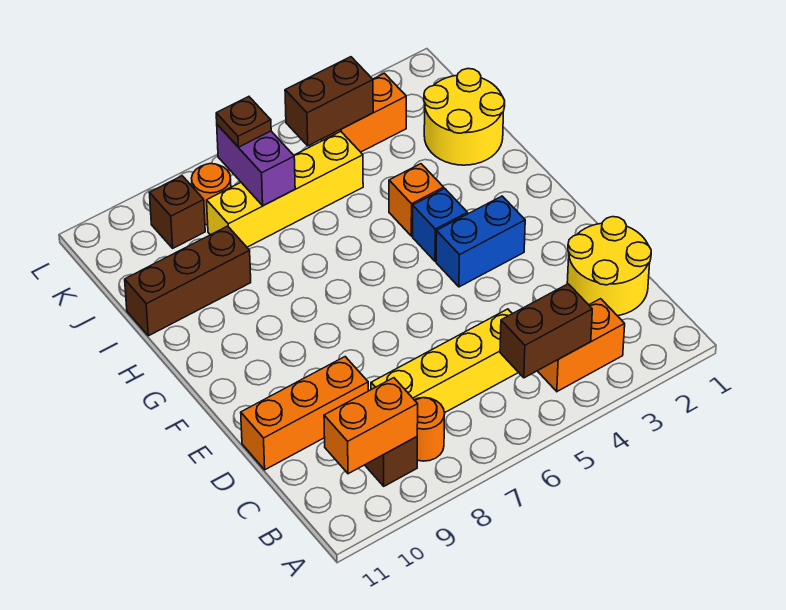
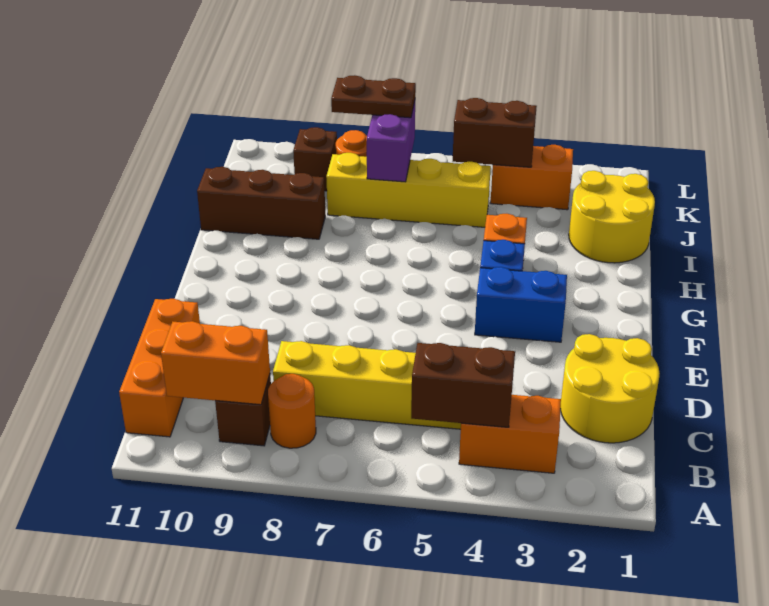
orange brick D9:D11 level 1 -> orange brick B11:D11 level 1
brown plate K7 level 3 -> brown plate K7:K8 level 3

